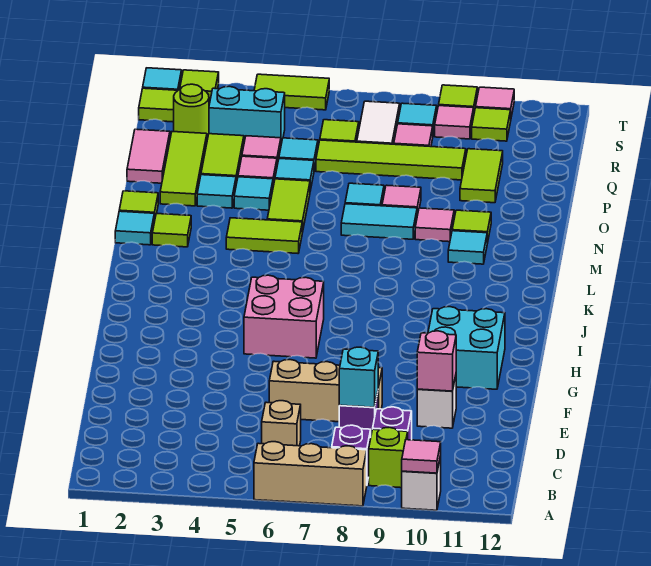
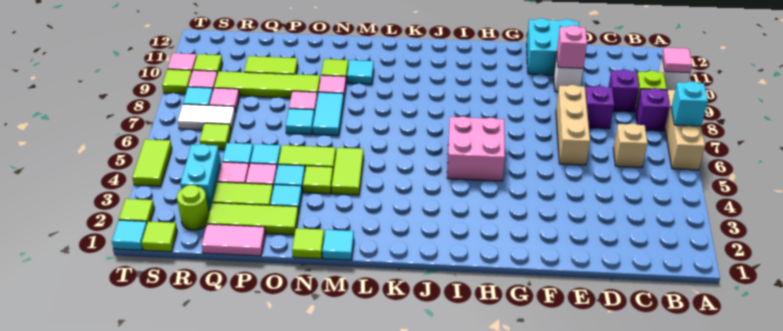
cyan brick D8 level 2 -> cyan brick A7 level 2
cyan brick G10:H11 level 1 -> cyan brick E11:F12 level 1
lime tile M2 level 1 -> lime tile N4 level 1
lime tile Q6:Q9 level 1 -> lime tile O9:R9 level 1

